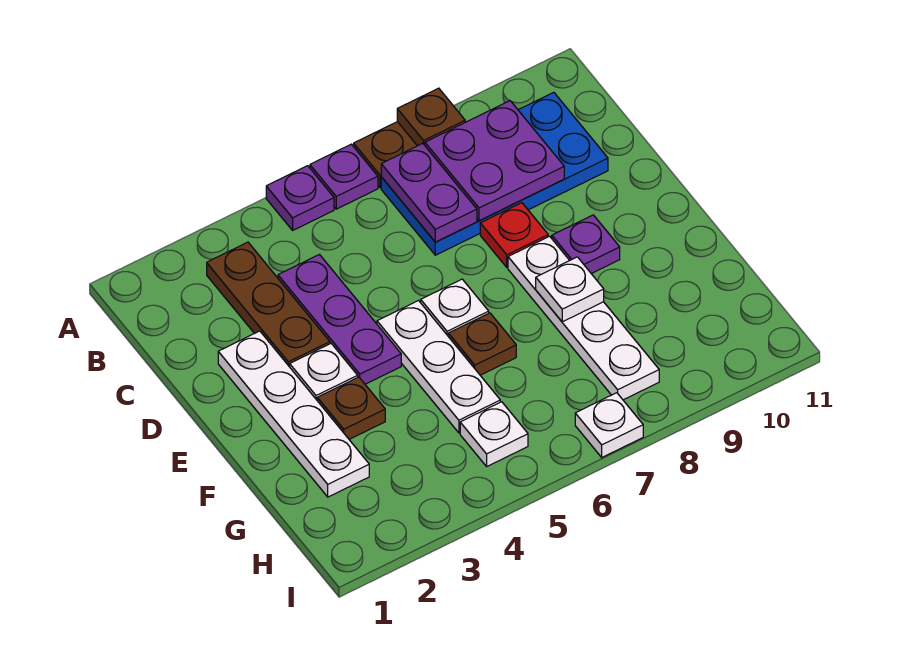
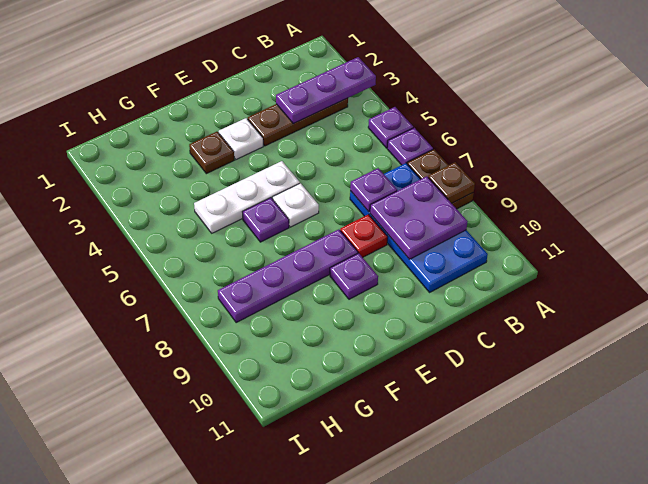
purple plate B7:C7 level 2 -> purple plate C7 level 2
purple plate C4:E4 level 1 -> purple plate A3:C3 level 2
white plate D2:G2 level 1 -> none
white plate E8:H8 level 1 -> purple plate E8:H8 level 1
brown plate F6 level 1 -> purple plate F6 level 1
white plate F8 level 2 -> none
white plate H5 level 1 -> none
white plate I7 level 1 -> none

